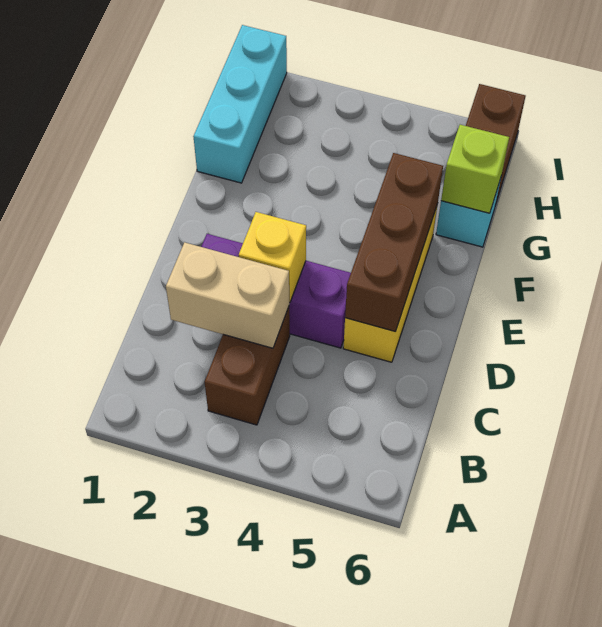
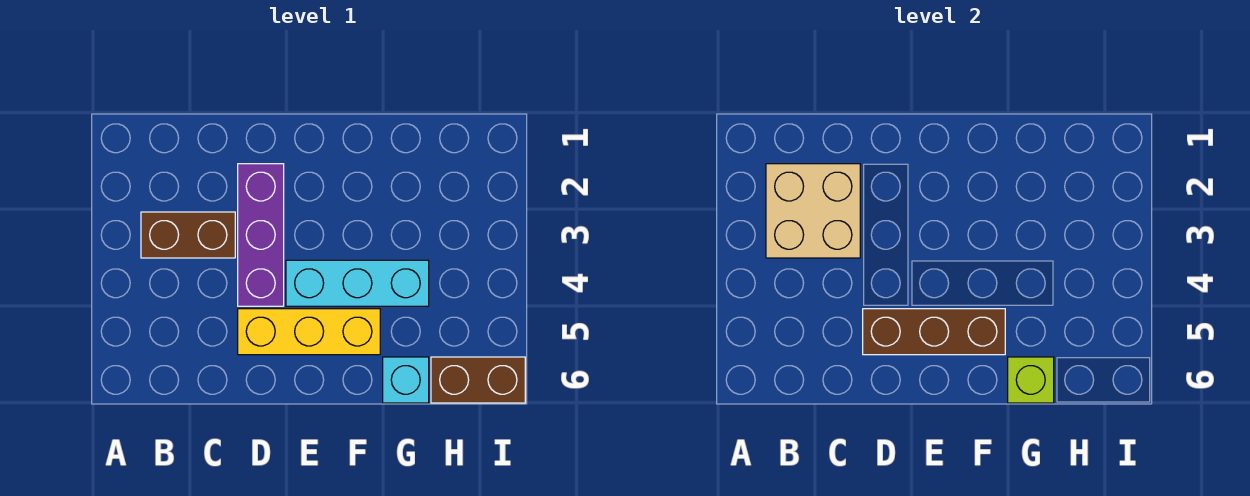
tan brick C2:C3 level 2 -> tan brick B2:C3 level 2
yellow brick D3 level 2 -> none
cyan brick G1:I1 level 1 -> cyan brick E4:G4 level 1

